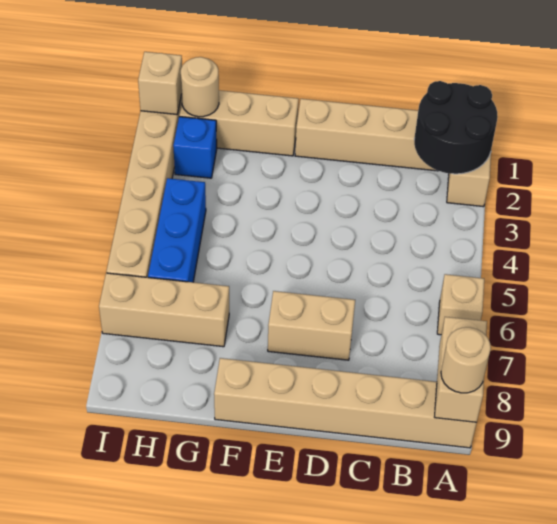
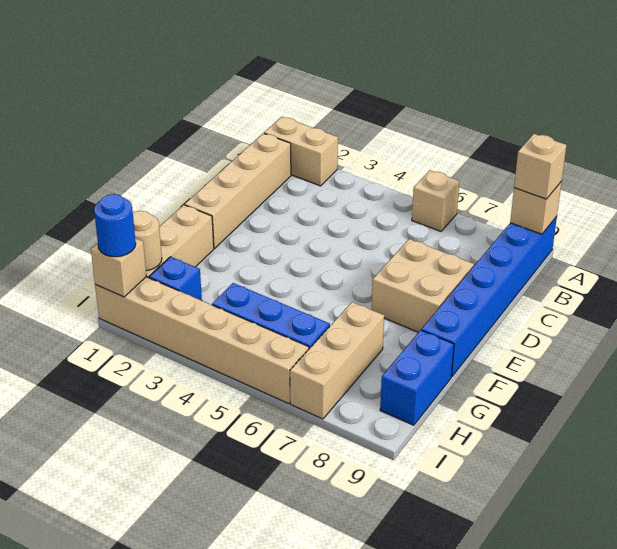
black round brick A1:B2 level 2 -> none
tan brick A8:A9 level 2 -> tan brick A9 level 2
tan brick A9:F9 level 1 -> blue brick A9:F9 level 1
tan round brick A9 level 3 -> tan brick A9 level 3
tan brick D7:E7 level 1 -> tan brick D7:E8 level 1
none -> blue brick G9:H9 level 1
none -> blue round brick I1 level 3

